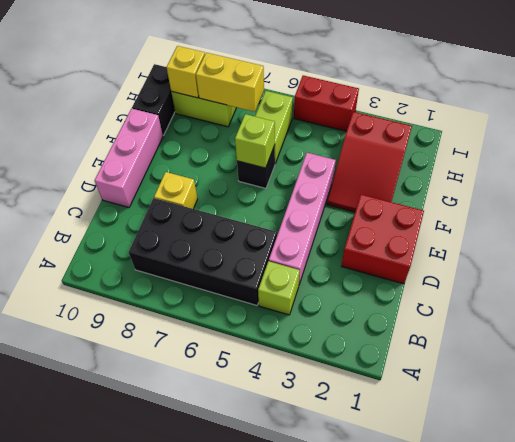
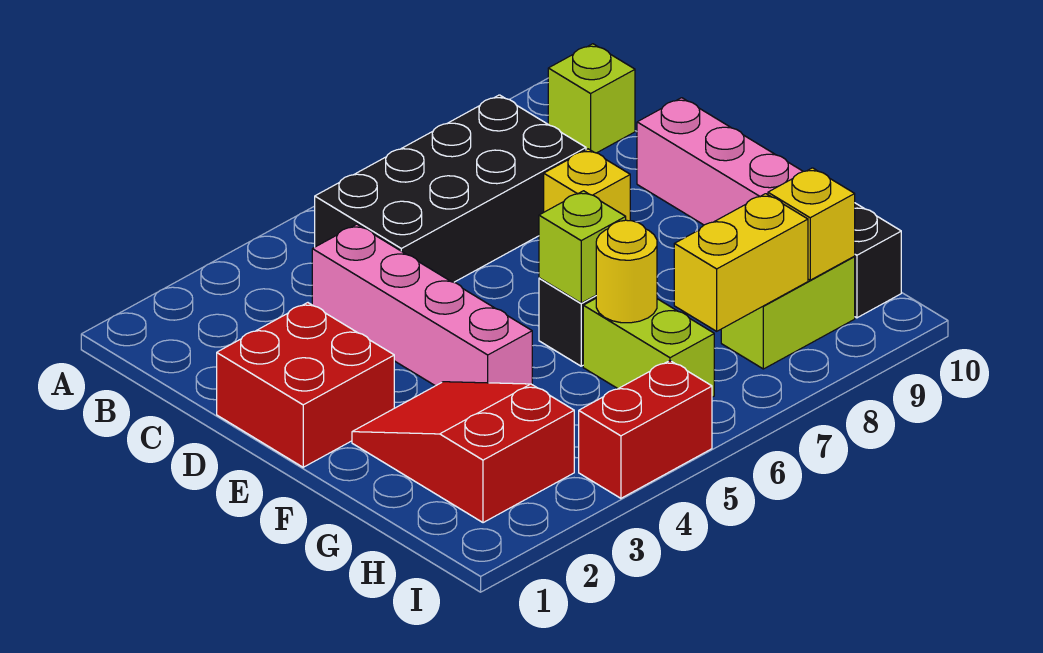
lime brick B4 level 1 -> lime brick B10 level 1
none -> yellow round brick G6 level 2

